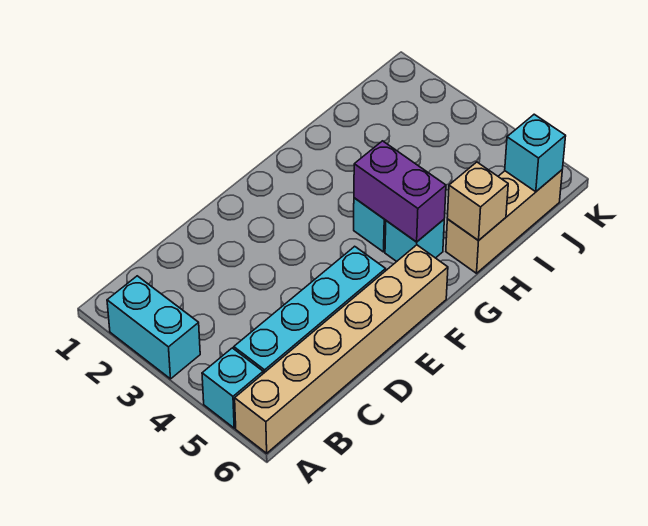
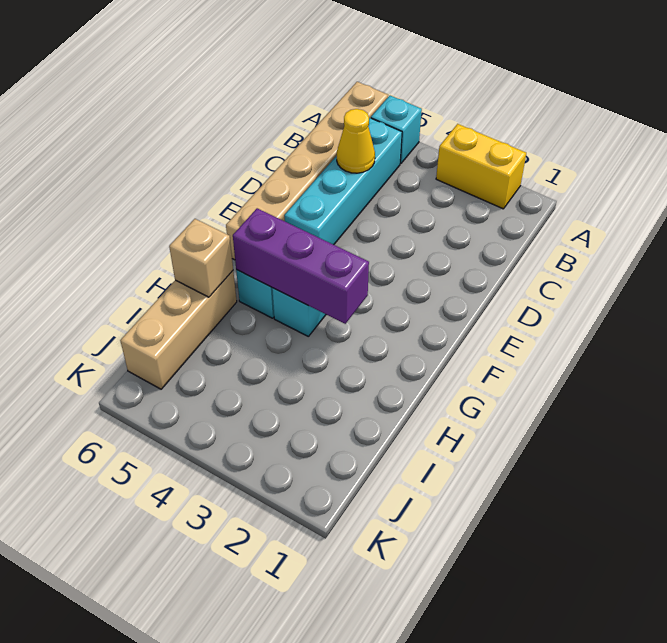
cyan brick A2:A3 level 1 -> yellow brick A2:A3 level 1
none -> yellow cone C5 level 2
purple brick G4:G5 level 2 -> purple brick G3:G5 level 2
cyan brick J6 level 2 -> none

